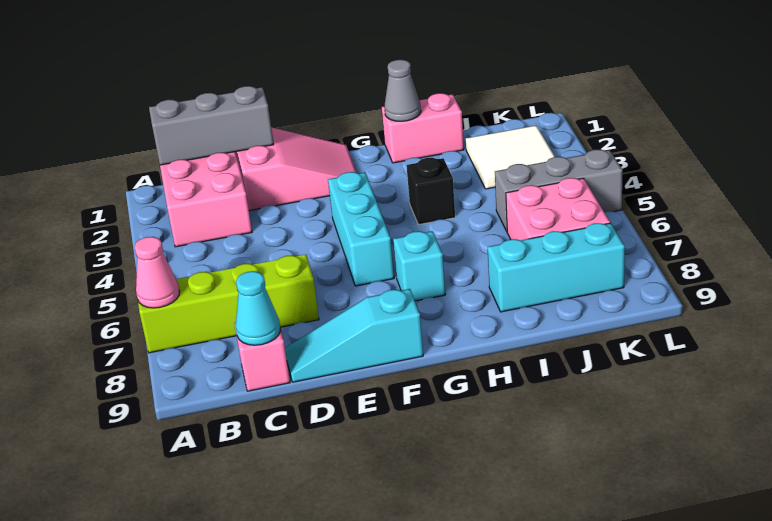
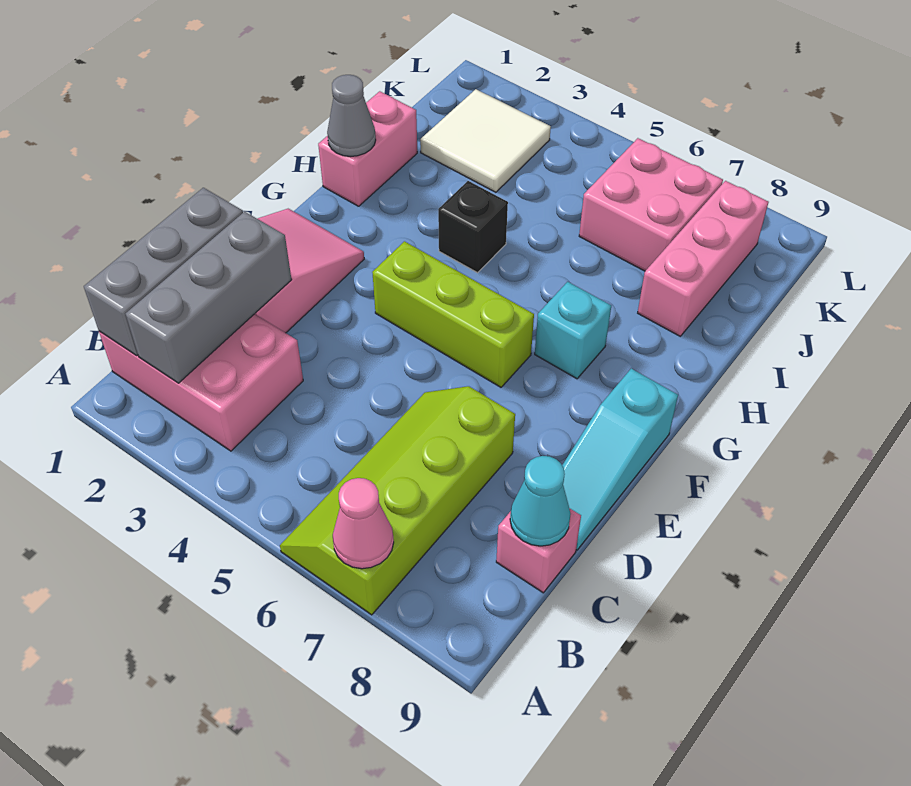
cyan brick F4:F6 level 1 -> lime brick F4:F6 level 1
cyan brick I8:K8 level 1 -> pink brick I8:K8 level 1
grey brick J5:L5 level 1 -> grey brick B2:D2 level 2

